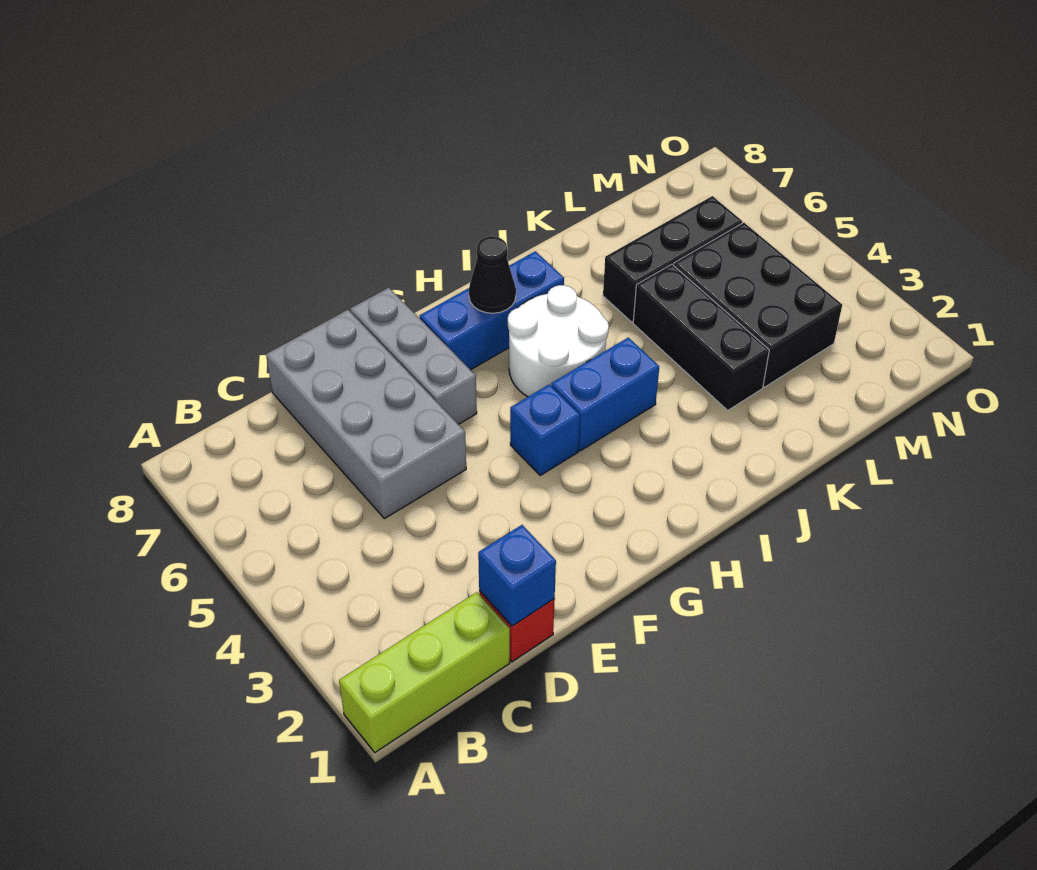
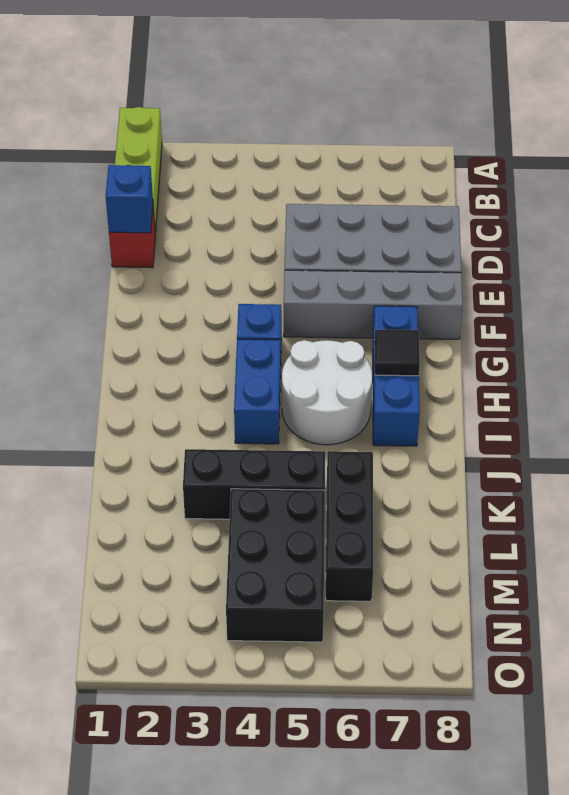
grey brick F6:F8 level 1 -> grey brick F5:F8 level 1
black cone H7 level 2 -> black tile H7 level 2
black brick L3:M5 level 1 -> black brick L4:N5 level 1

